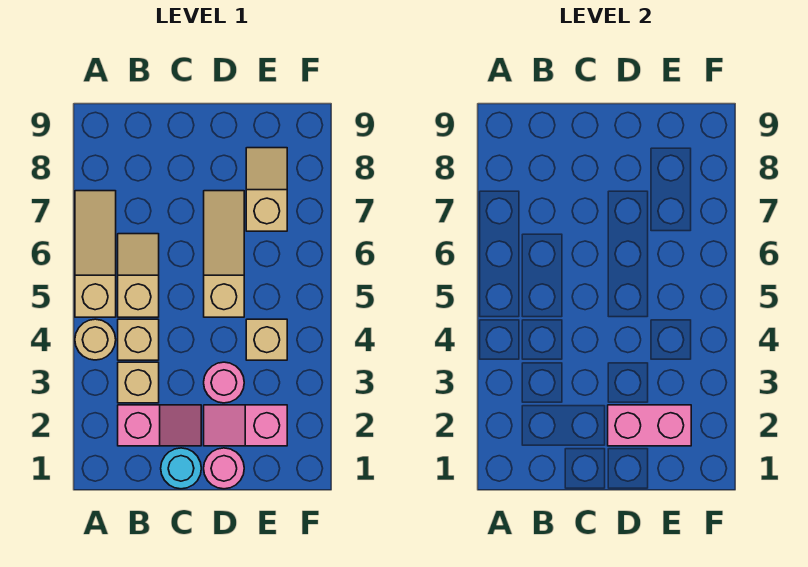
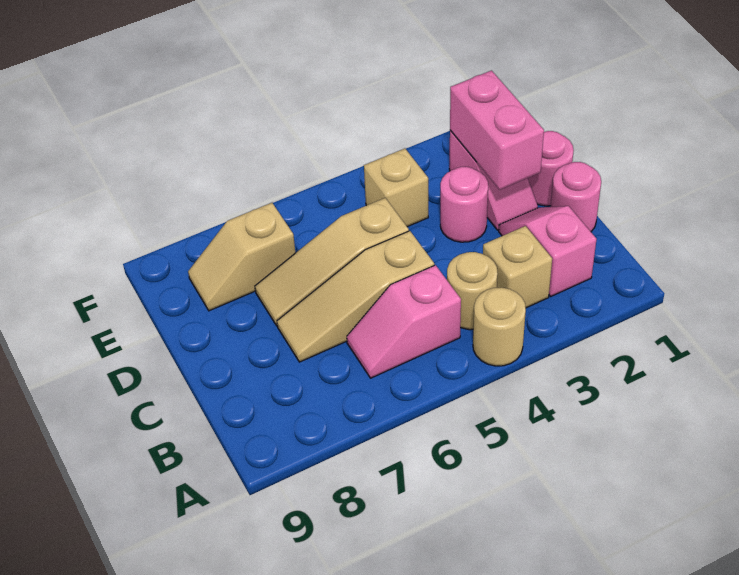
tan slope A5:A7 level 1 top 5 -> tan slope C5:C7 level 1 top 5
tan brick B4 level 1 -> tan round brick B4 level 1
tan slope B5:B6 level 1 top 5 -> pink slope B5:B6 level 1 top 5
cyan round brick C1 level 1 -> pink round brick C1 level 1

